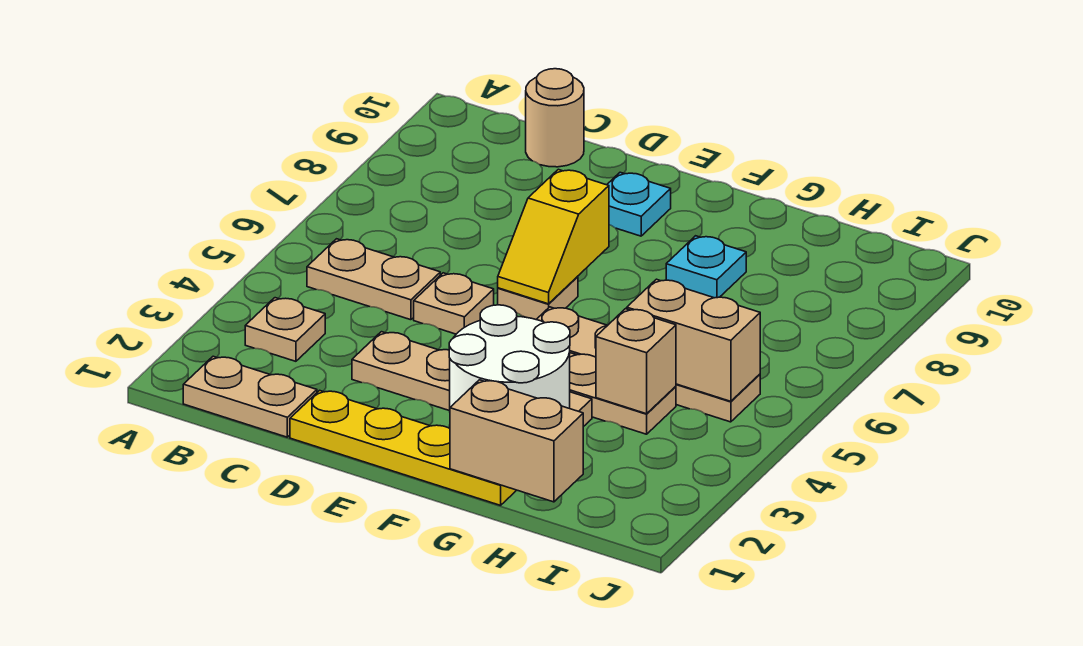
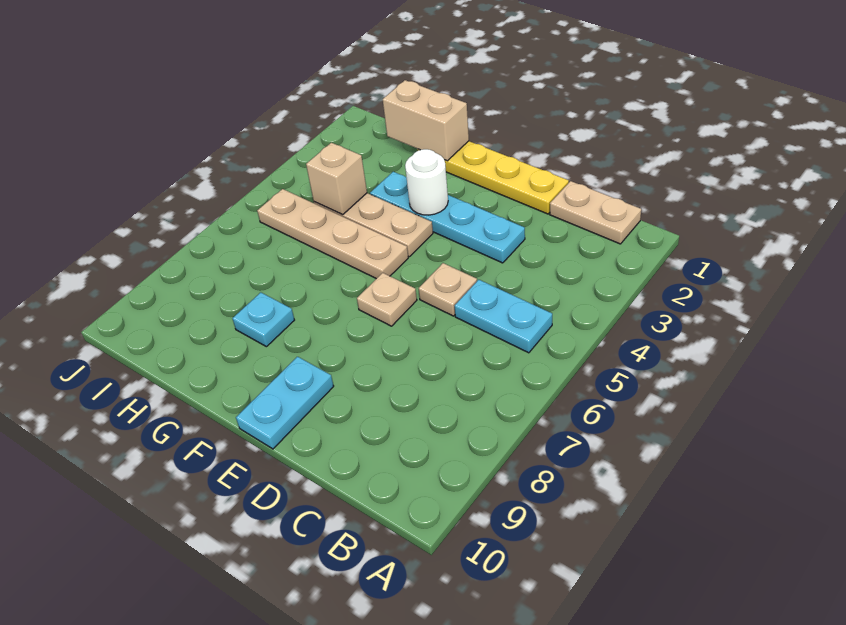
tan plate B3 level 1 -> none
tan plate B5:C5 level 1 -> cyan plate B5:C5 level 1
tan round brick C10 level 1 -> none
tan plate D3:G3 level 1 -> cyan plate D3:G3 level 1
yellow slope E6:E7 level 2 top 7 -> none
cyan plate E9 level 1 -> cyan plate E9:E10 level 1
white round brick F2:G3 level 2 -> white round brick F3 level 2
tan brick H5:I5 level 2 -> none

